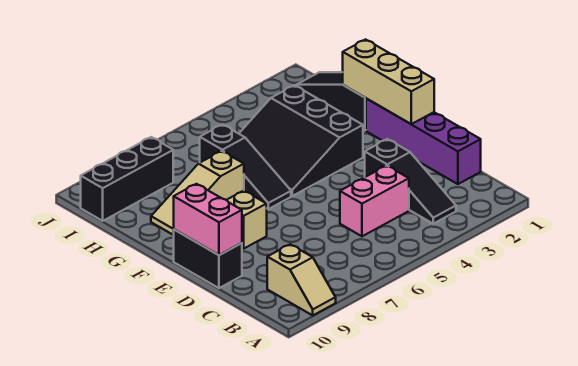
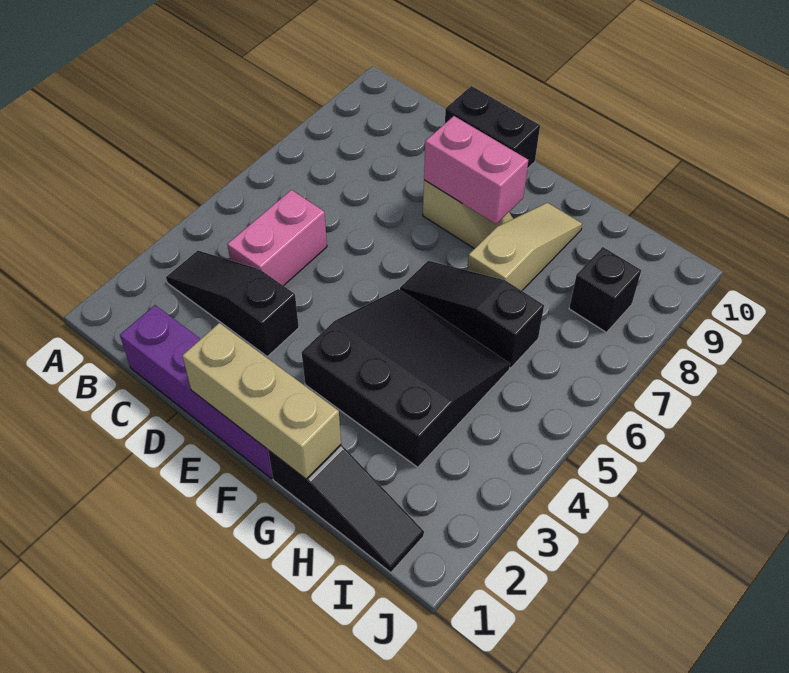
tan slope A9:B9 level 1 top B -> none
pink brick D10:E10 level 2 -> pink brick E8:F8 level 2
black brick I8:I10 level 1 -> black brick I8 level 1

